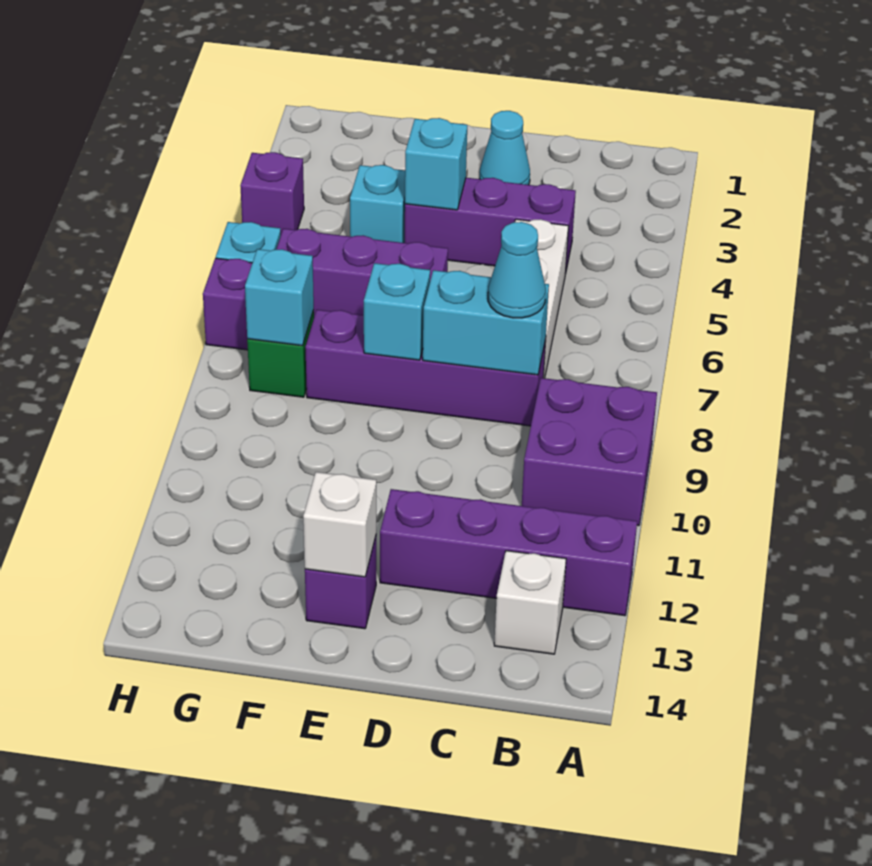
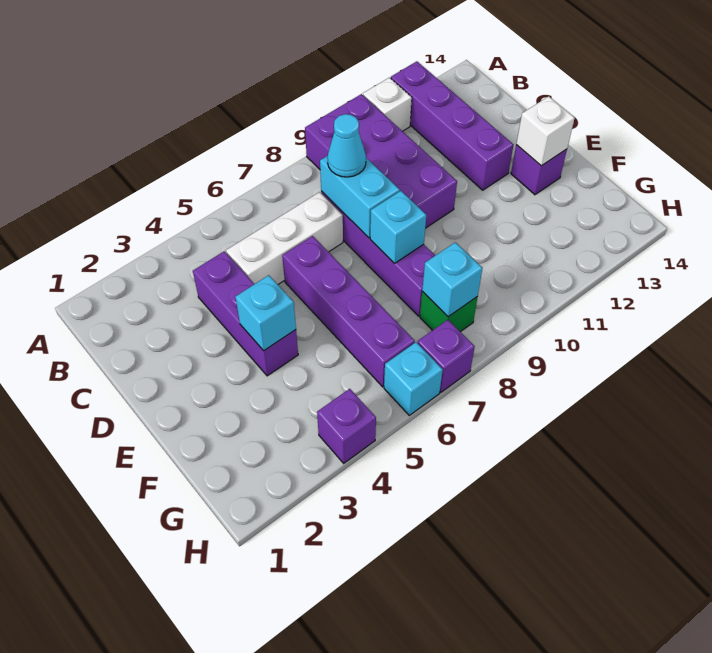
purple brick A9:B10 level 1 -> purple brick A9:D10 level 1
white brick B13 level 1 -> white brick A11 level 1
cyan cone D2 level 1 -> none
purple brick E6:G6 level 1 -> purple brick D6:G6 level 1
cyan brick F4 level 1 -> none

